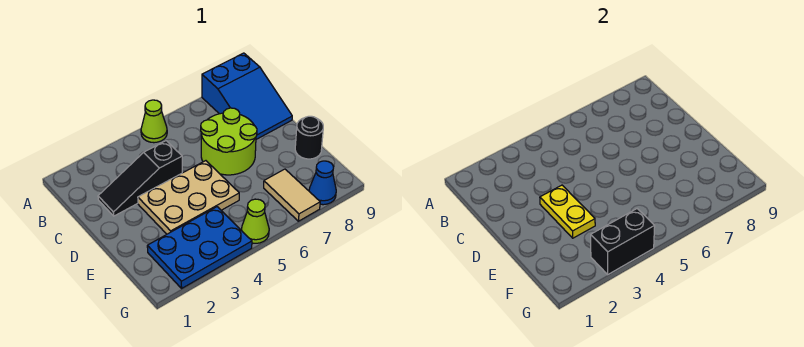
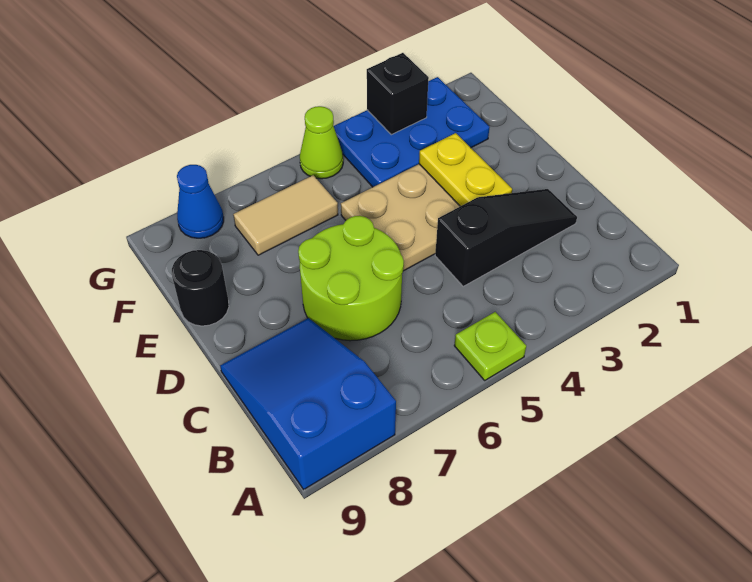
lime cone A5 level 1 -> lime plate A5 level 1
tan tile F7:G7 level 1 -> tan tile F6:F7 level 1
black brick G3:G4 level 2 -> black brick G3 level 2

